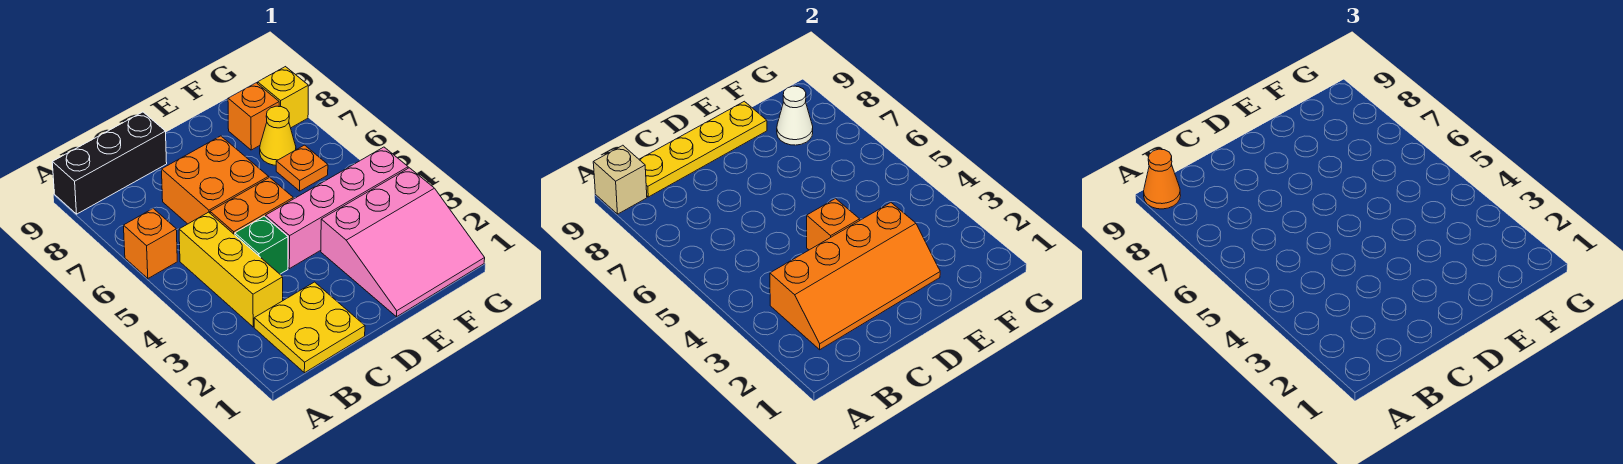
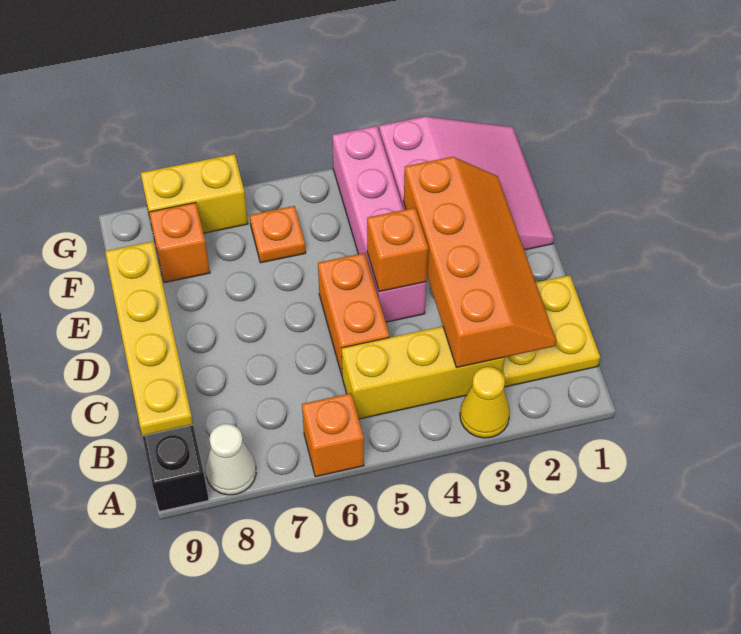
tan brick A9 level 2 -> none
orange cone A9 level 3 -> none
green brick C4 level 1 -> none
orange brick C6:D7 level 1 -> none
yellow cone F7 level 1 -> yellow cone A3 level 1
white cone F8 level 2 -> white cone A8 level 1
yellow brick G8 level 1 -> yellow brick G7:G8 level 1

